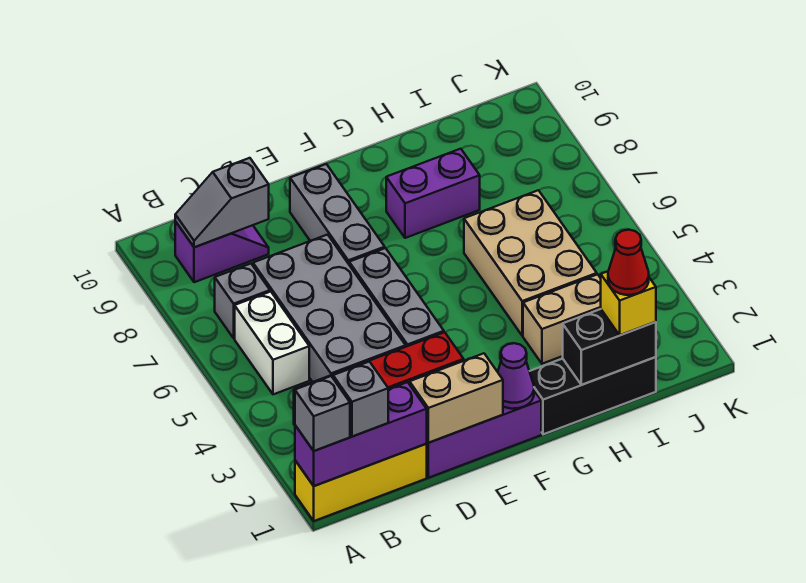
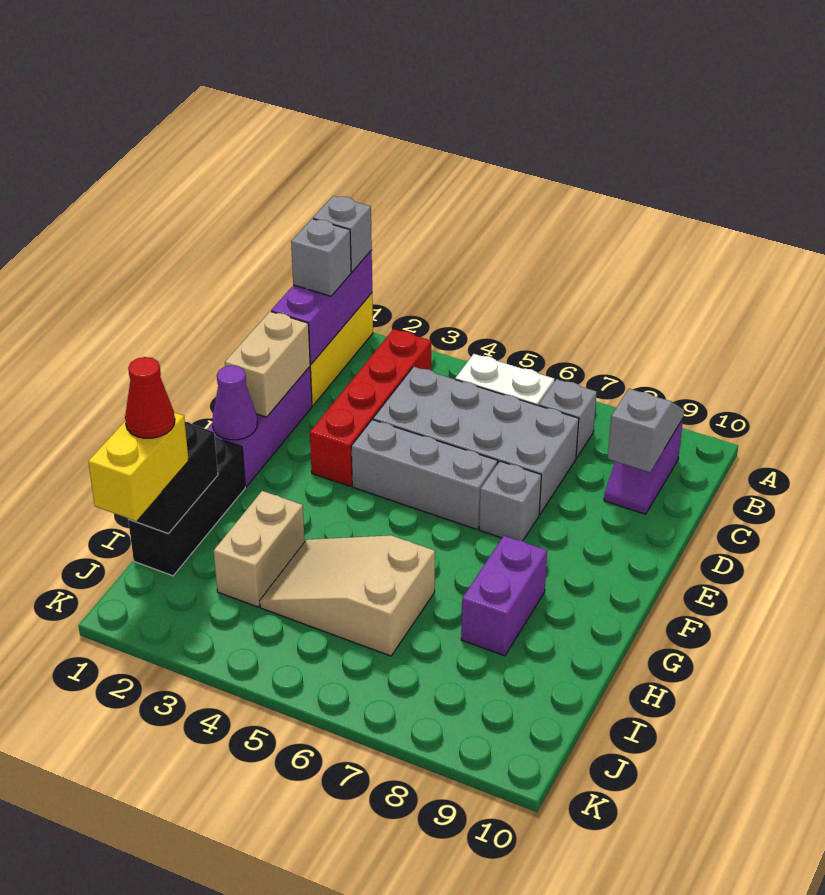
grey brick E7:E9 level 1 -> grey brick E7 level 1
tan brick H4:I6 level 1 -> tan slope H4:I6 level 1 top 6
yellow brick I1 level 3 -> yellow brick I1:J1 level 3

